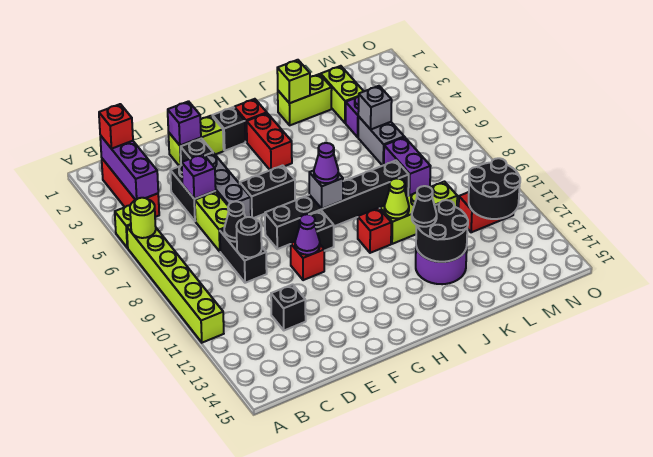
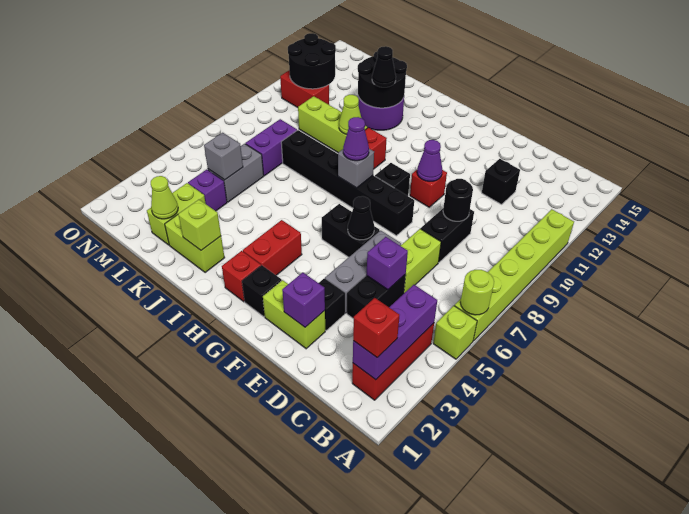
black cone D8 level 2 -> black cone F6 level 2
none -> lime cone L2 level 2

